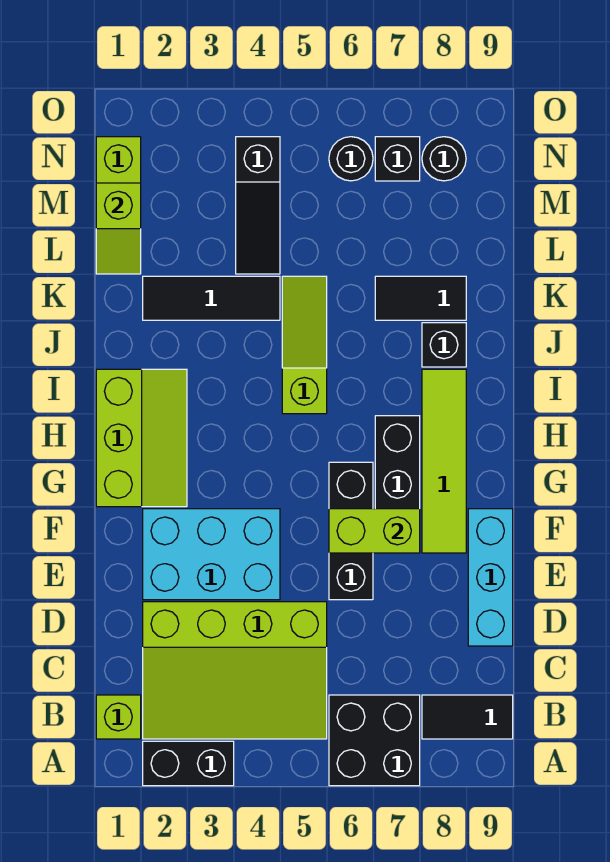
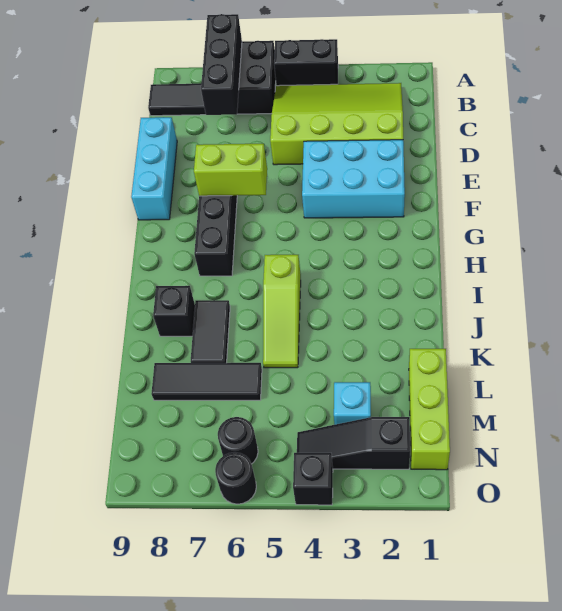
black brick A2:A3 level 1 -> black brick A4:A5 level 1
lime brick B1 level 1 -> none
black brick E6:G6 level 1 -> black brick A7:C7 level 2
lime tile F8:I8 level 1 -> none
lime slope G1:I2 level 1 top 1 -> none
black tile K2:K4 level 1 -> black tile L6:L8 level 1
black tile K7:K8 level 1 -> black tile J7:K7 level 1
lime slope L1:M1 level 2 top M -> none
black slope L4:N4 level 1 top N -> black slope N2:N4 level 1 top 2
none -> cyan brick M3 level 1
black brick N7 level 1 -> black brick O4 level 1
black round brick N8 level 1 -> black round brick O6 level 1

